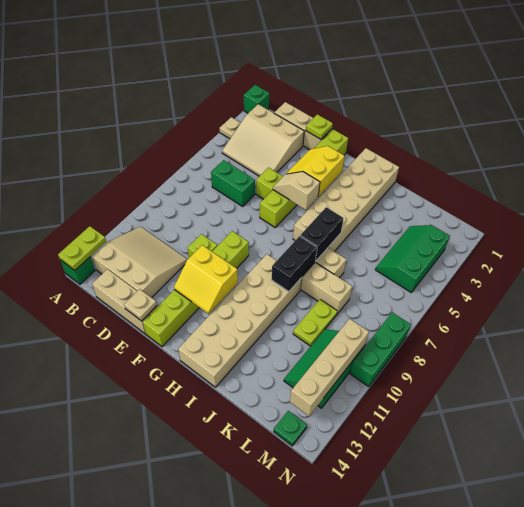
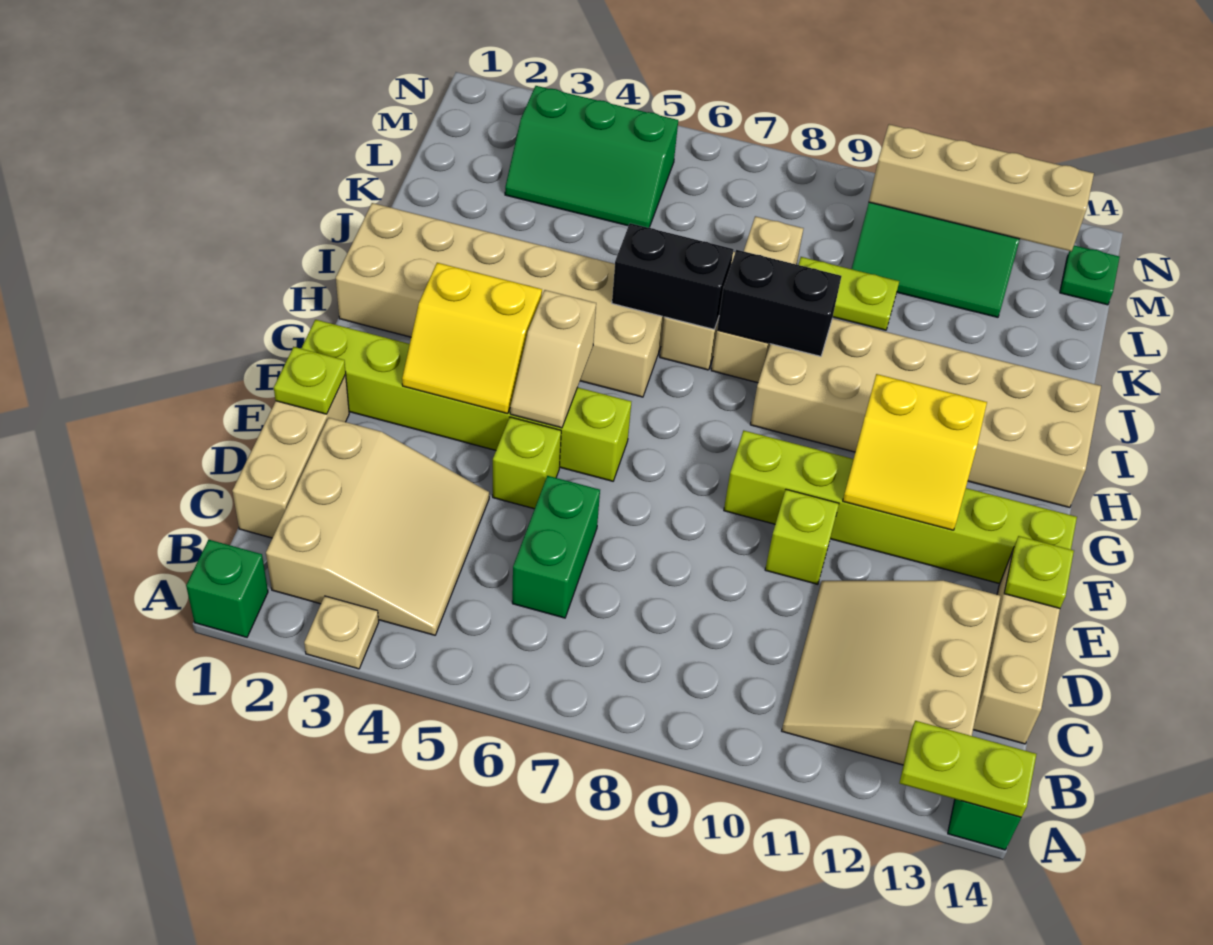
tan plate E14 level 2 -> lime plate E14 level 2
yellow slope F11:G12 level 2 top 11 -> yellow slope F11:G12 level 2 top G
green brick N8:N10 level 1 -> none

